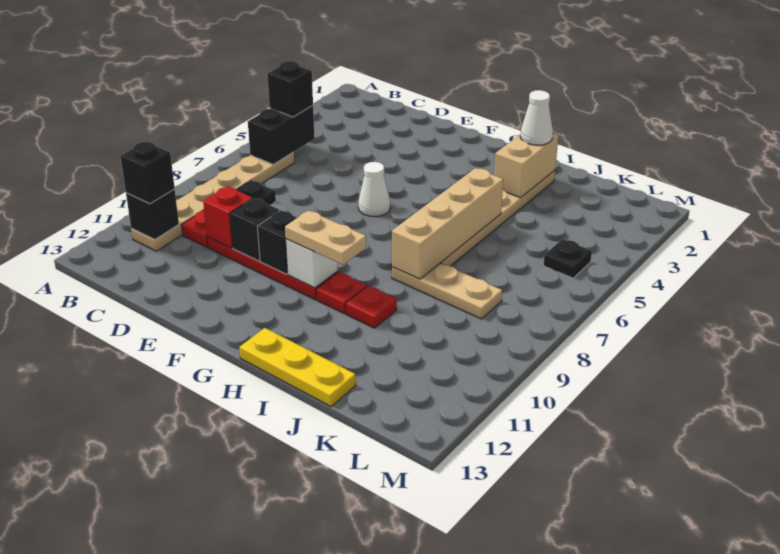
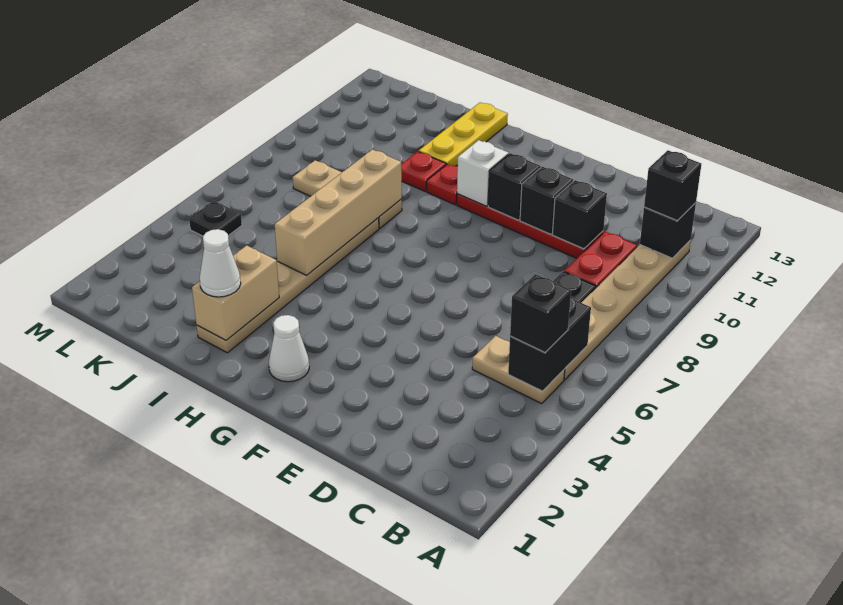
red brick D10 level 2 -> black brick D10 level 2
white cone F6 level 1 -> white cone G2 level 1
tan plate G10:H10 level 3 -> tan plate B5:C5 level 1
yellow plate H13:J13 level 1 -> yellow plate I11:I13 level 1

